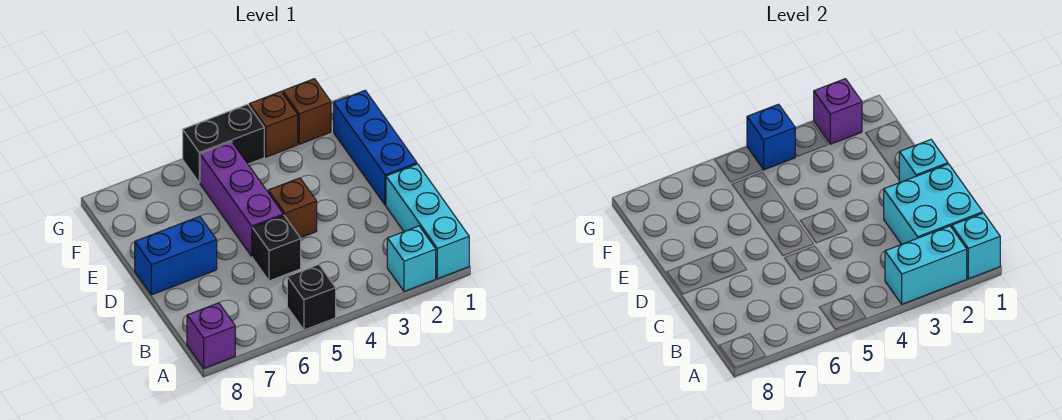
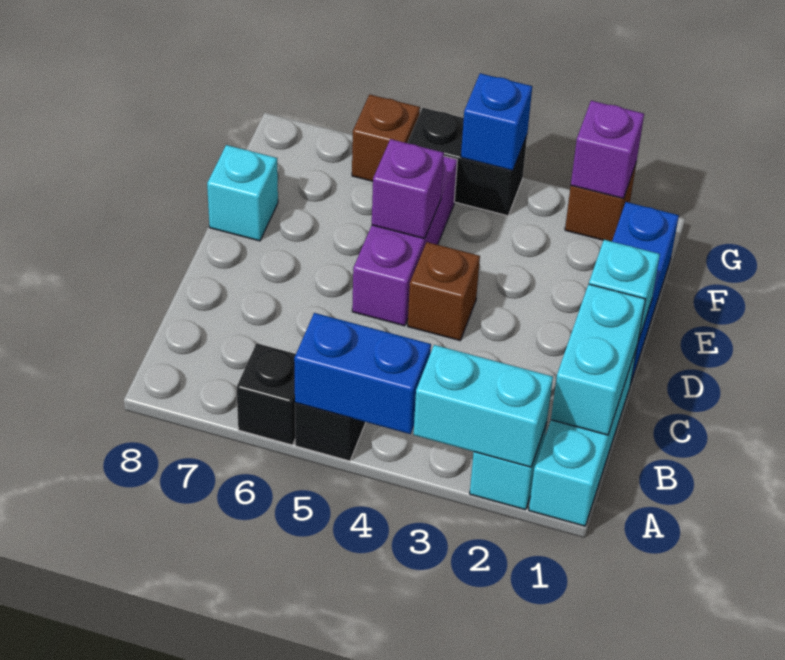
cyan brick A1 level 2 -> cyan brick E8 level 1
purple brick A8 level 1 -> purple brick E5 level 2
cyan brick B1:C2 level 2 -> cyan brick B1:C1 level 2
black brick C5 level 1 -> black brick A6 level 1
blue brick D7:D8 level 1 -> blue brick A4:A5 level 2
brown brick G3 level 1 -> brown brick G6 level 1

